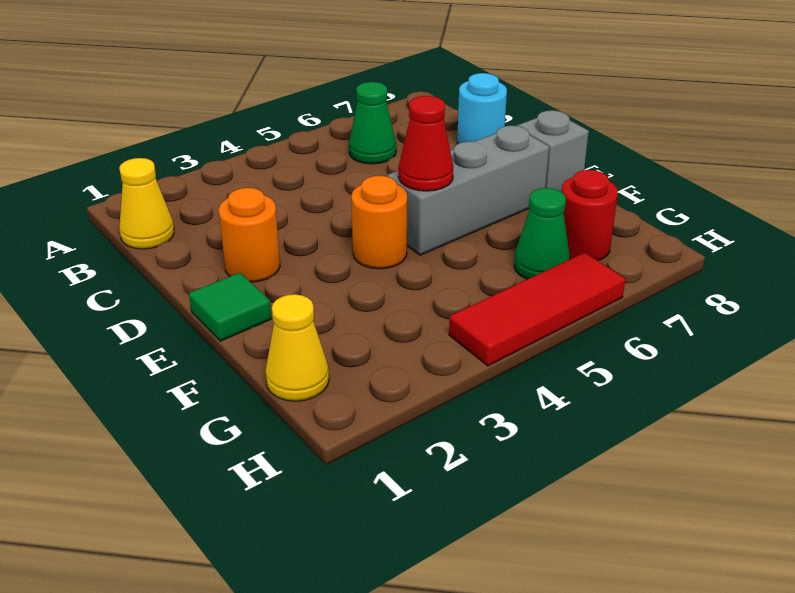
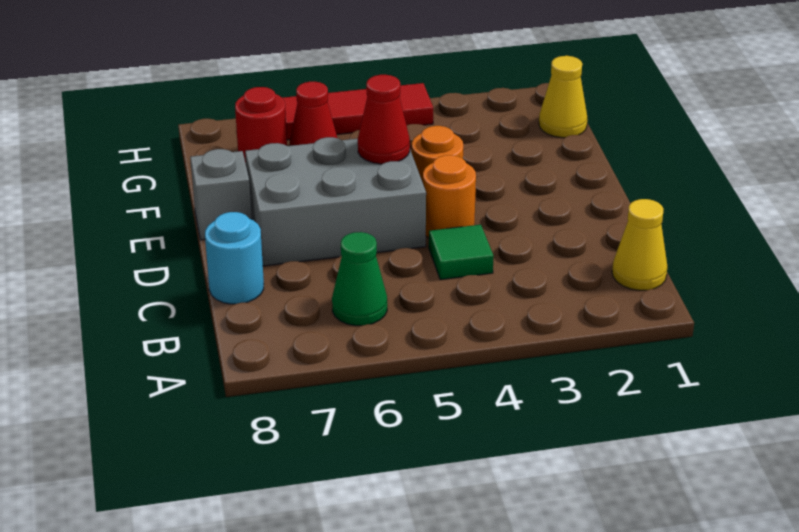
orange round brick D2 level 1 -> orange round brick D4 level 1
green tile E1 level 1 -> green tile C4 level 1
grey brick E5:E7 level 1 -> grey brick D5:E7 level 1
green cone G6 level 1 -> red cone G6 level 1

